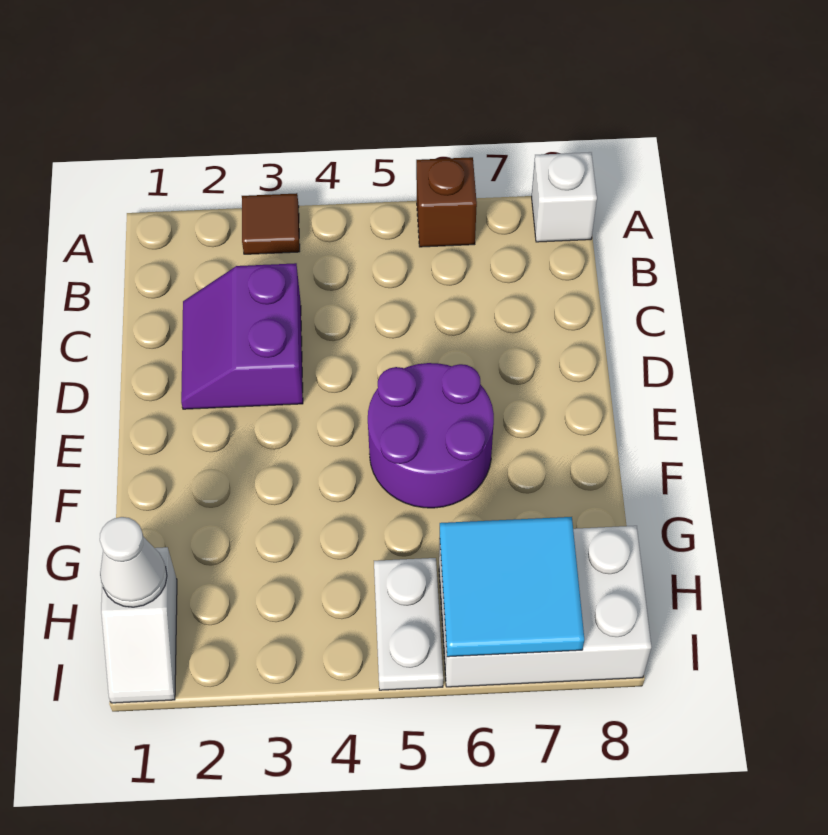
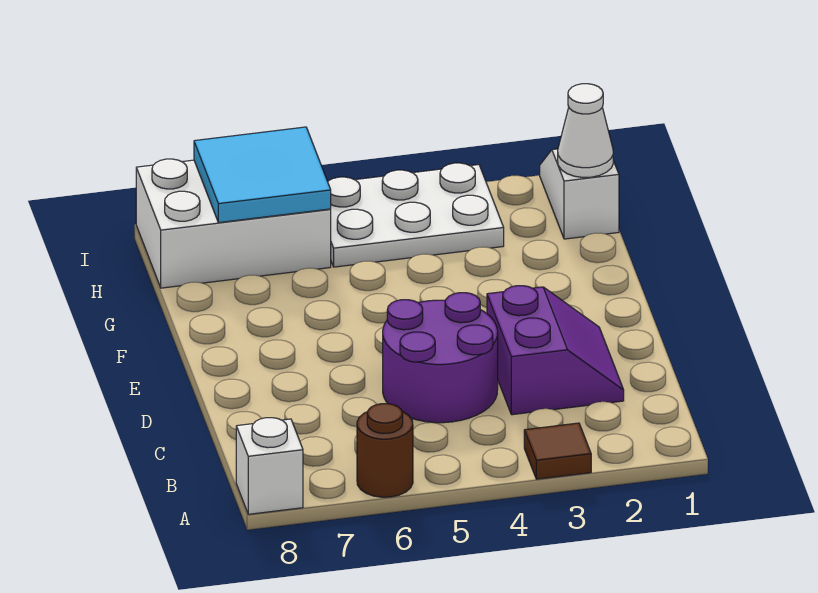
brown brick A6 level 1 -> brown round brick A6 level 1
purple round brick E5:F6 level 1 -> purple round brick C4:D5 level 1
white plate H5:I5 level 1 -> white plate H3:I5 level 1

